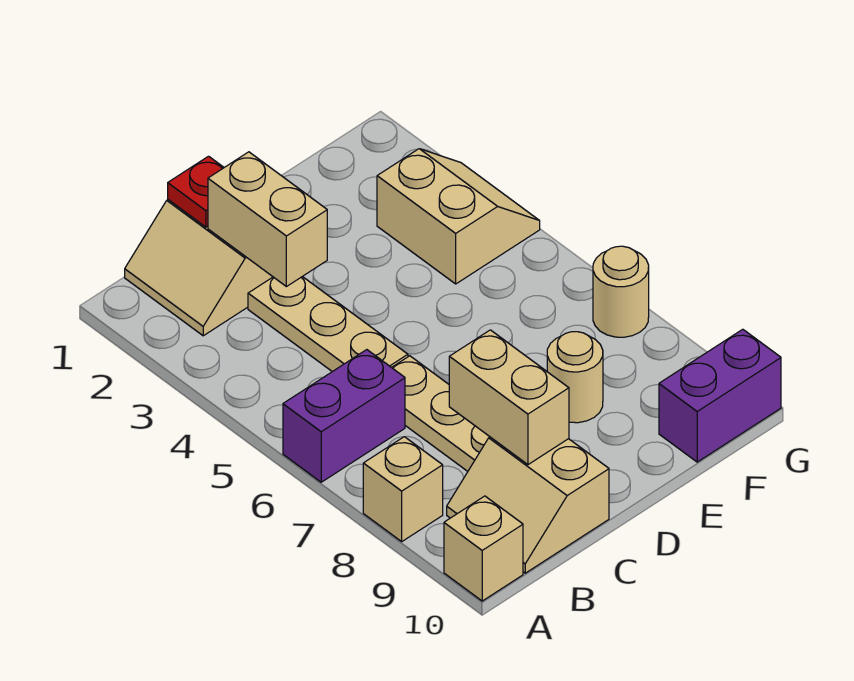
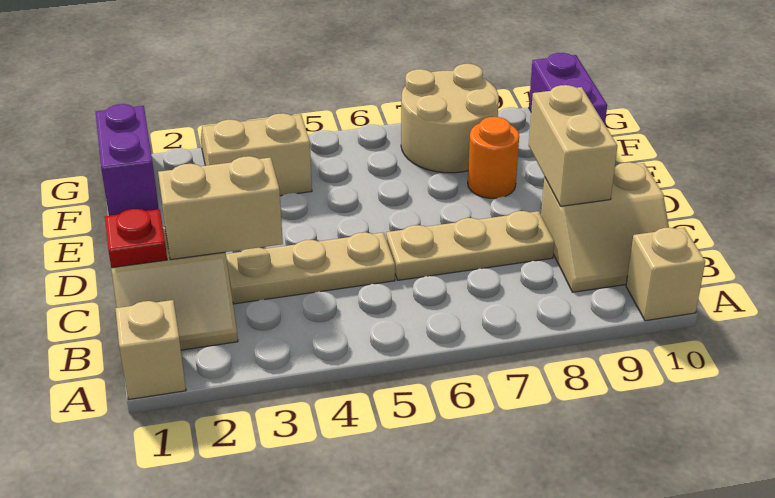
purple brick A6:B6 level 1 -> purple brick F1:G1 level 1
tan brick A8 level 1 -> tan brick A1 level 1
tan brick C8:C9 level 2 -> tan brick C9:D9 level 2
tan round brick E8 level 1 -> orange round brick E8 level 1
tan round brick G7 level 1 -> tan round brick F7:G8 level 1

